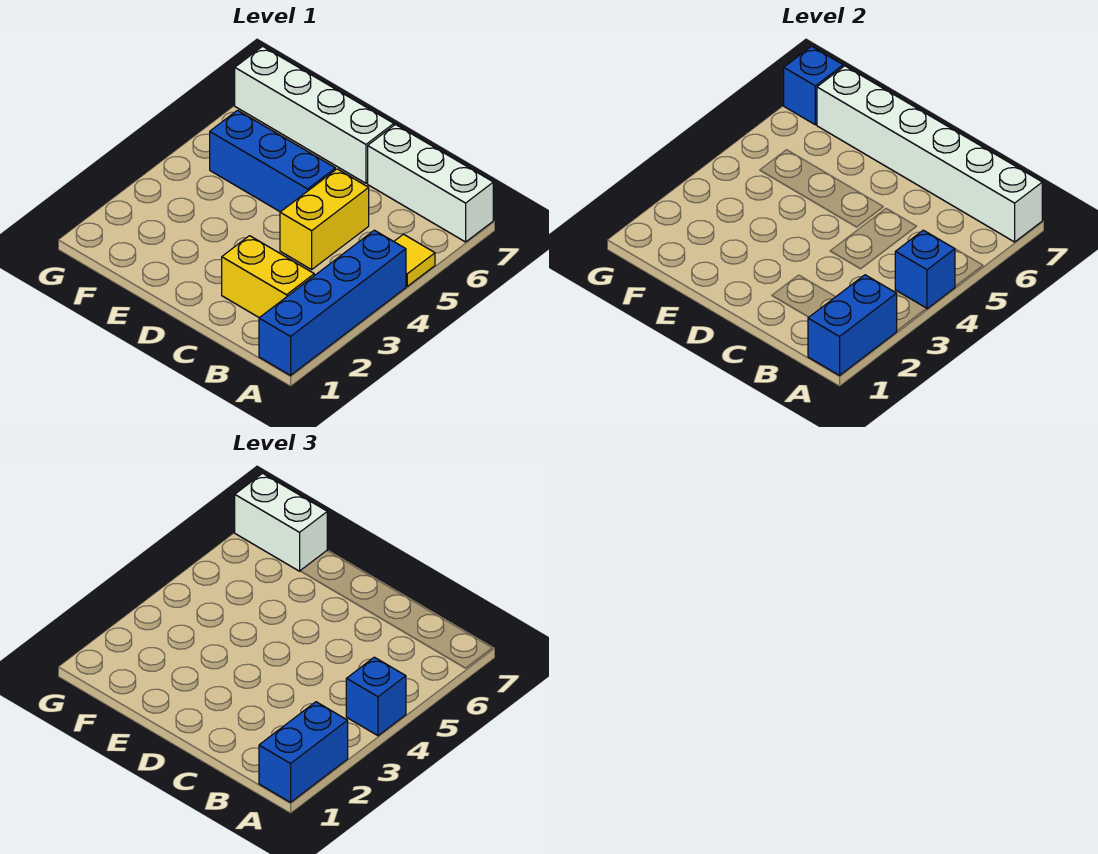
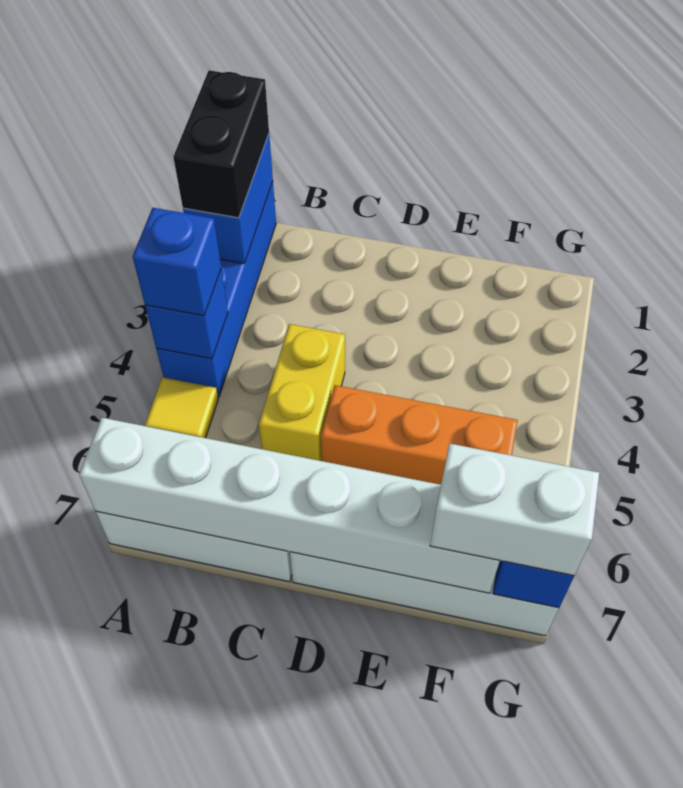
blue brick A1:A2 level 3 -> black brick A1:A2 level 3
yellow brick B2:C2 level 1 -> none
blue brick D5:F5 level 1 -> orange brick D5:F5 level 1

